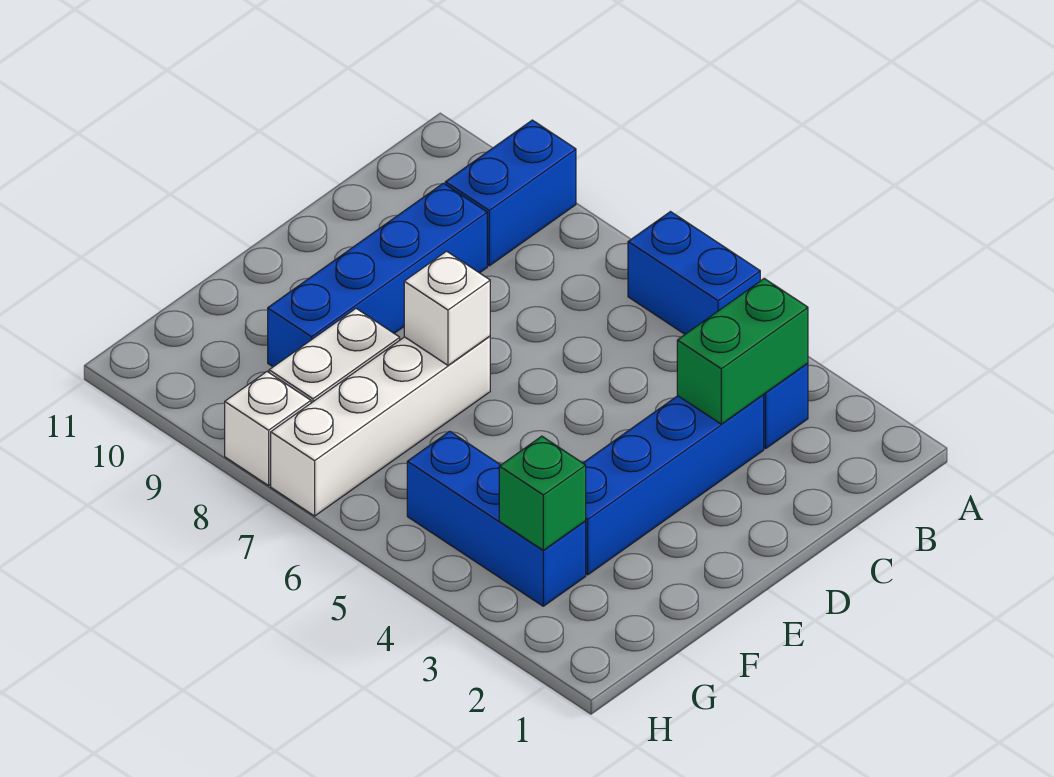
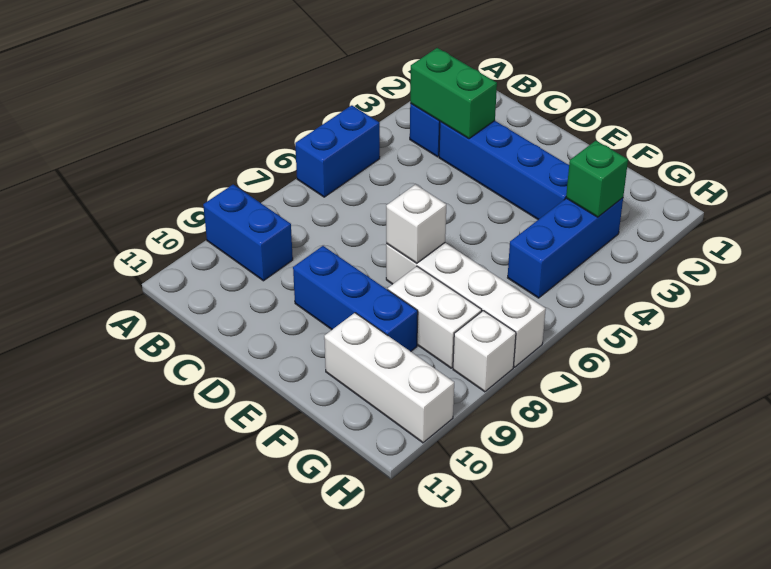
blue brick C9:F9 level 1 -> blue brick D9:F9 level 1
none -> white brick F10:H10 level 1

